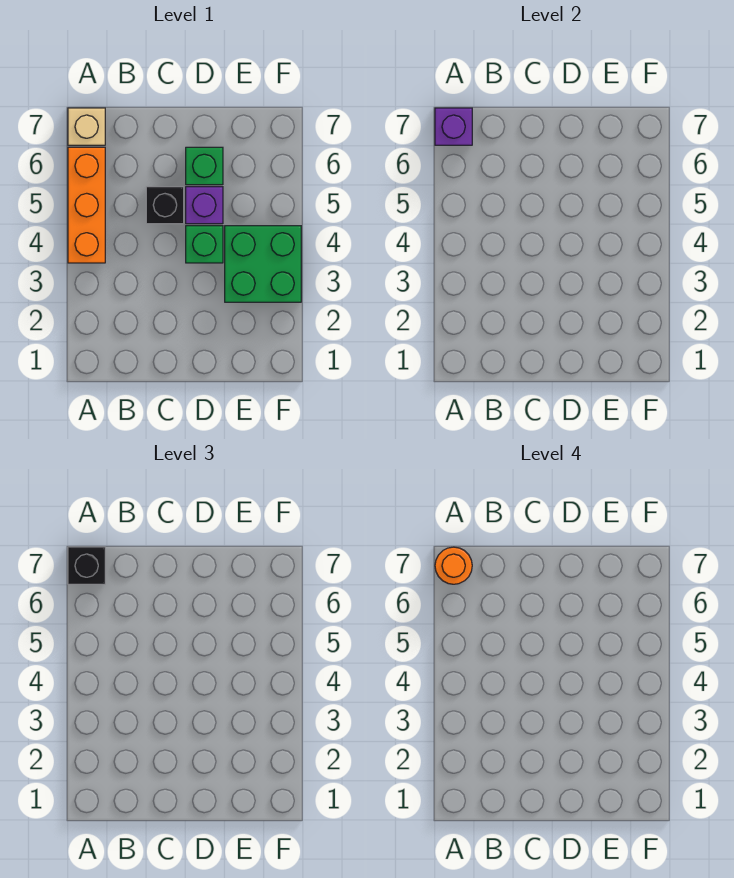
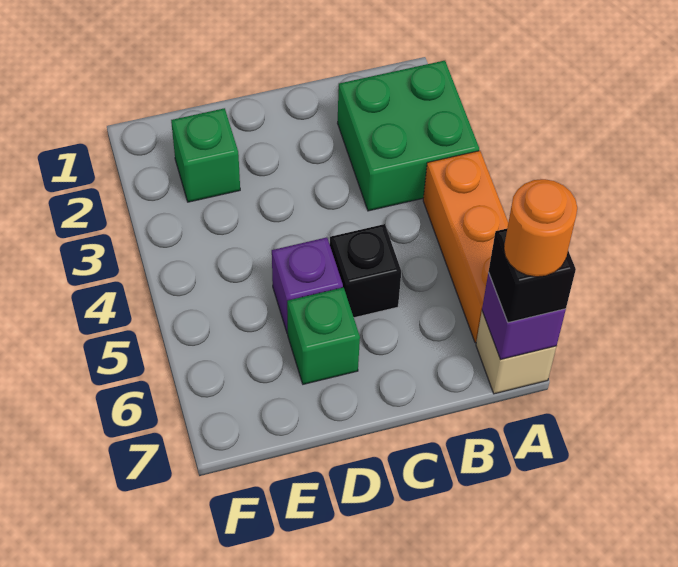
green brick D4 level 1 -> green brick E2 level 1
green brick E3:F4 level 1 -> green brick A2:B3 level 1

